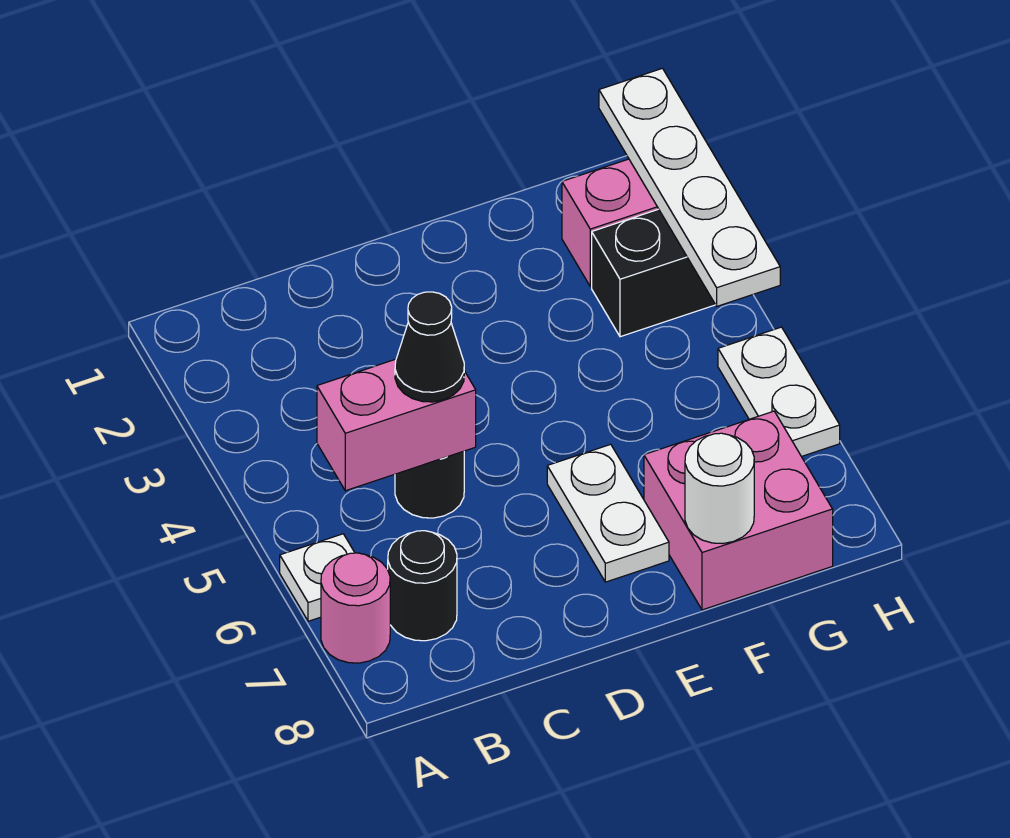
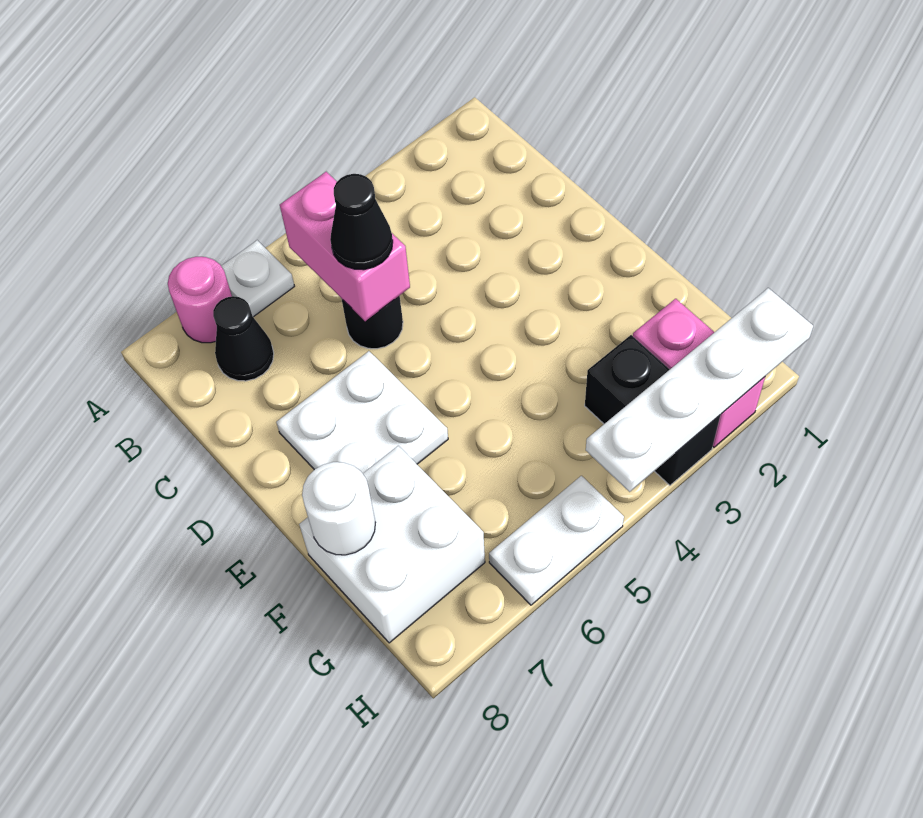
black round brick B7 level 1 -> black cone B7 level 1
white plate E6:E7 level 1 -> white plate D6:E7 level 1
pink brick F7:G8 level 1 -> white brick F7:G8 level 1

